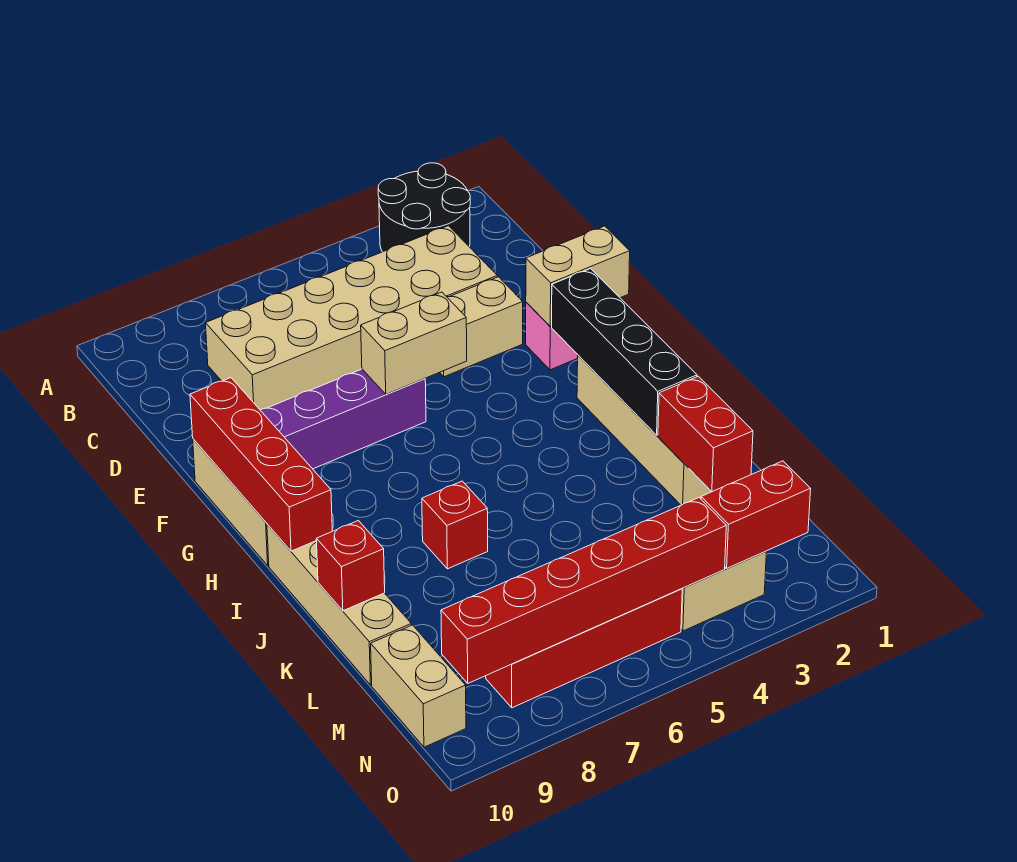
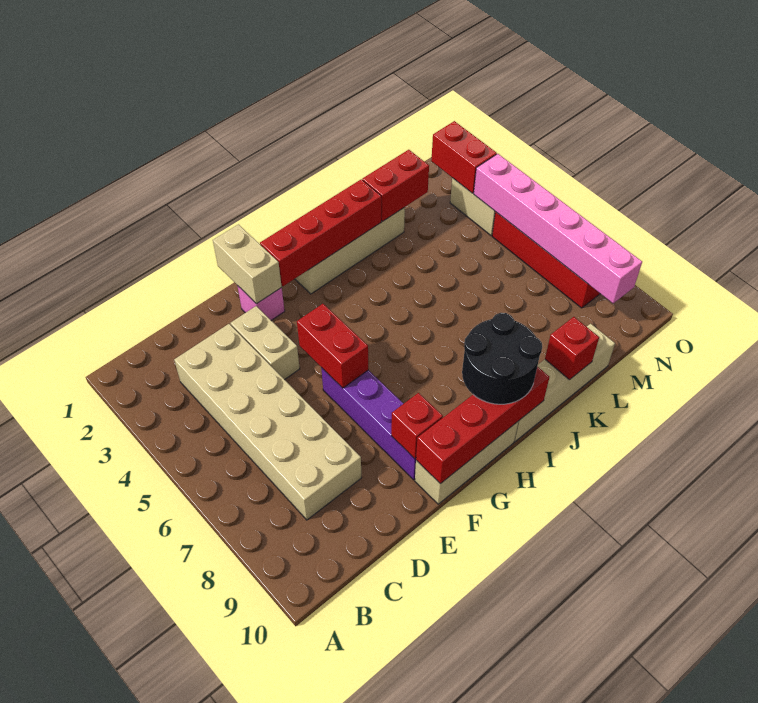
black round brick A2:B3 level 1 -> black round brick H9:I10 level 3
tan brick F5:F6 level 2 -> red brick F5:F6 level 2
black brick G2:J2 level 2 -> red brick G2:J2 level 2
red brick J7 level 1 -> red brick F9 level 2
tan brick M10:N10 level 1 -> none
red brick N4:N9 level 2 -> pink brick N4:N9 level 2

